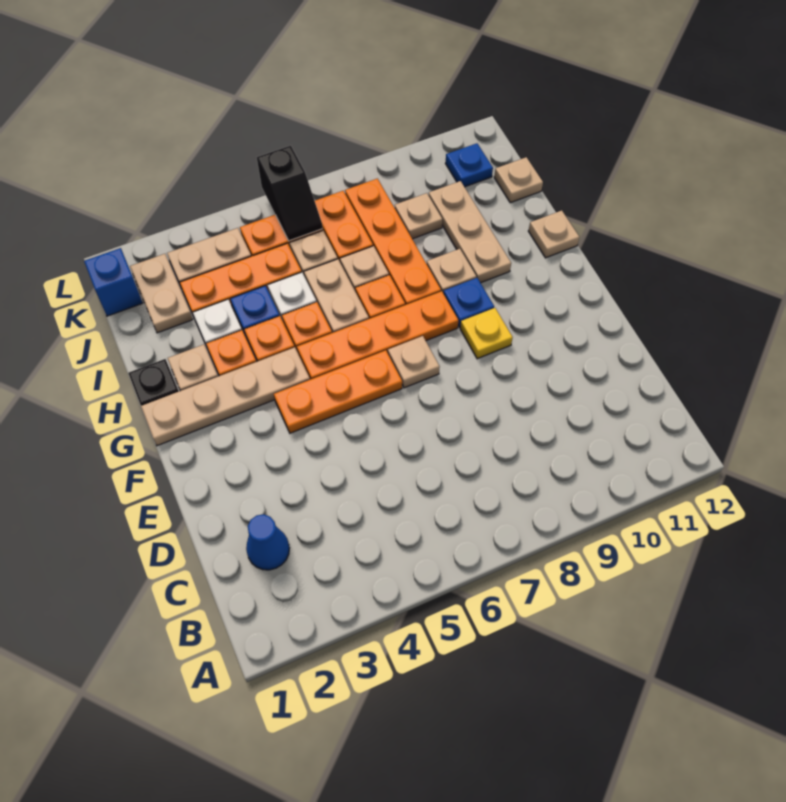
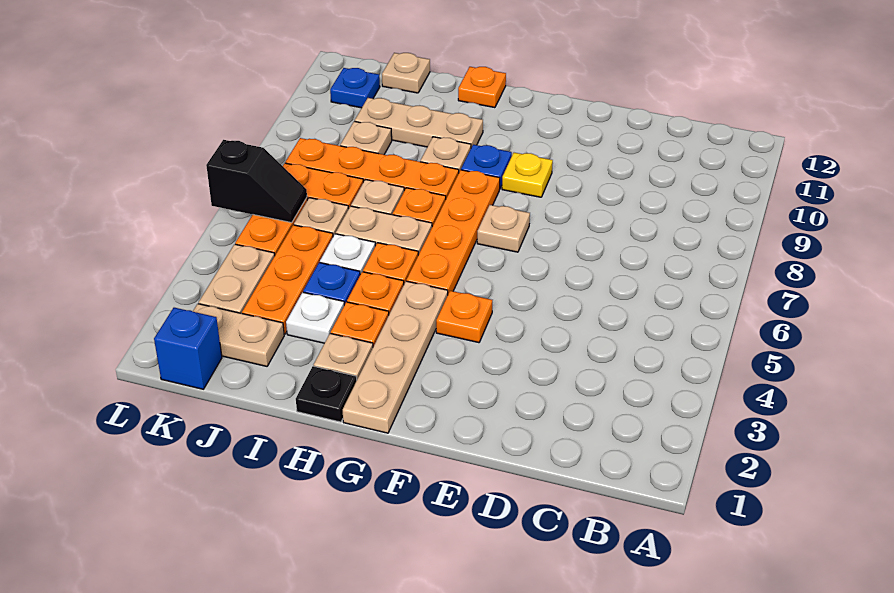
blue cone C2 level 1 -> none
orange plate F4:F6 level 1 -> orange plate F4 level 1
tan plate H12 level 1 -> orange plate H12 level 1

